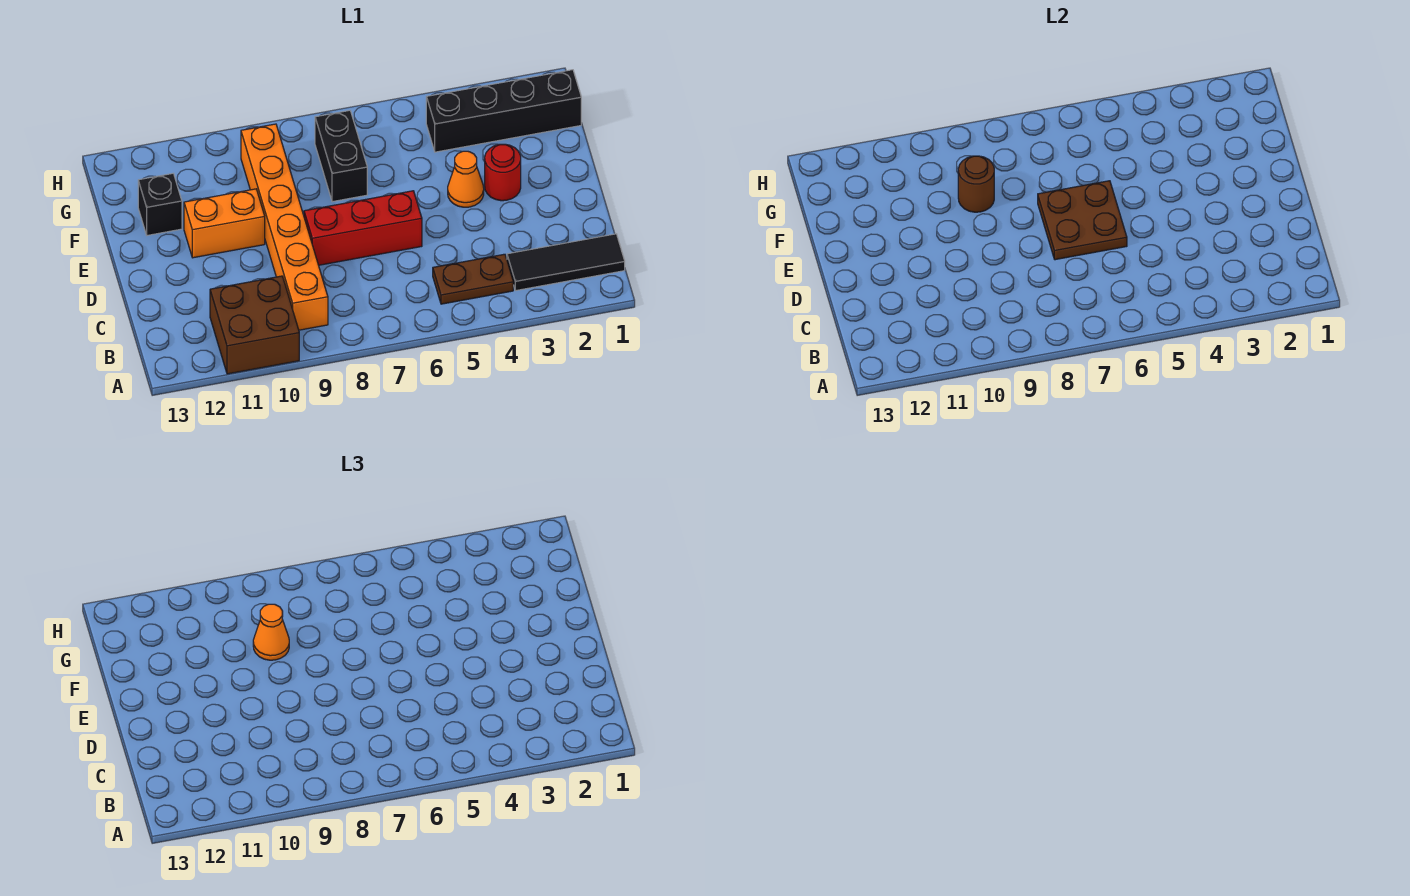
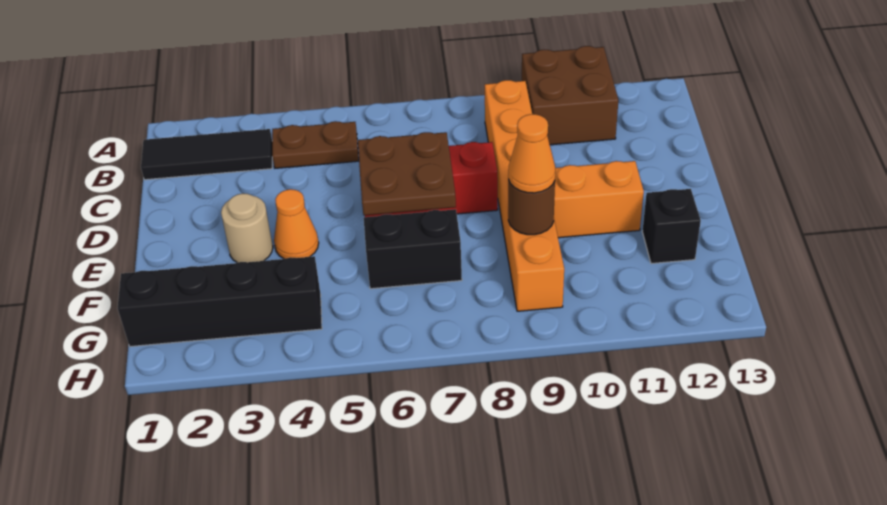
red round brick E3 level 1 -> tan round brick E3 level 1
black brick F7:G7 level 1 -> black brick F6:F7 level 1

